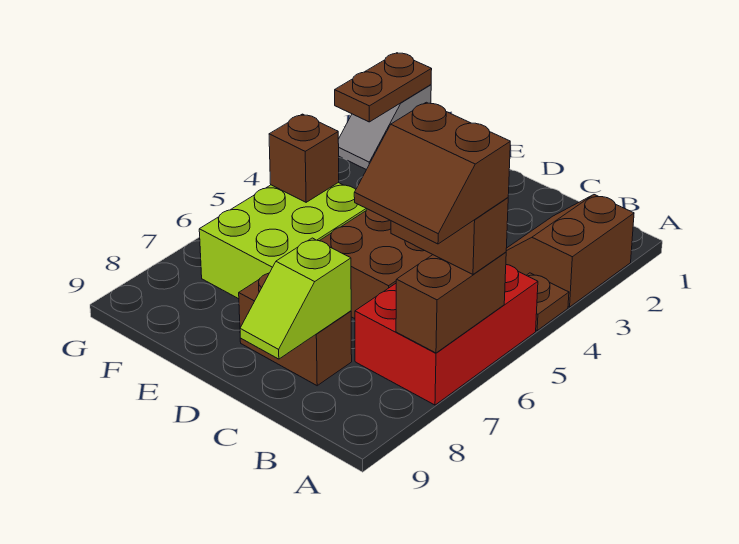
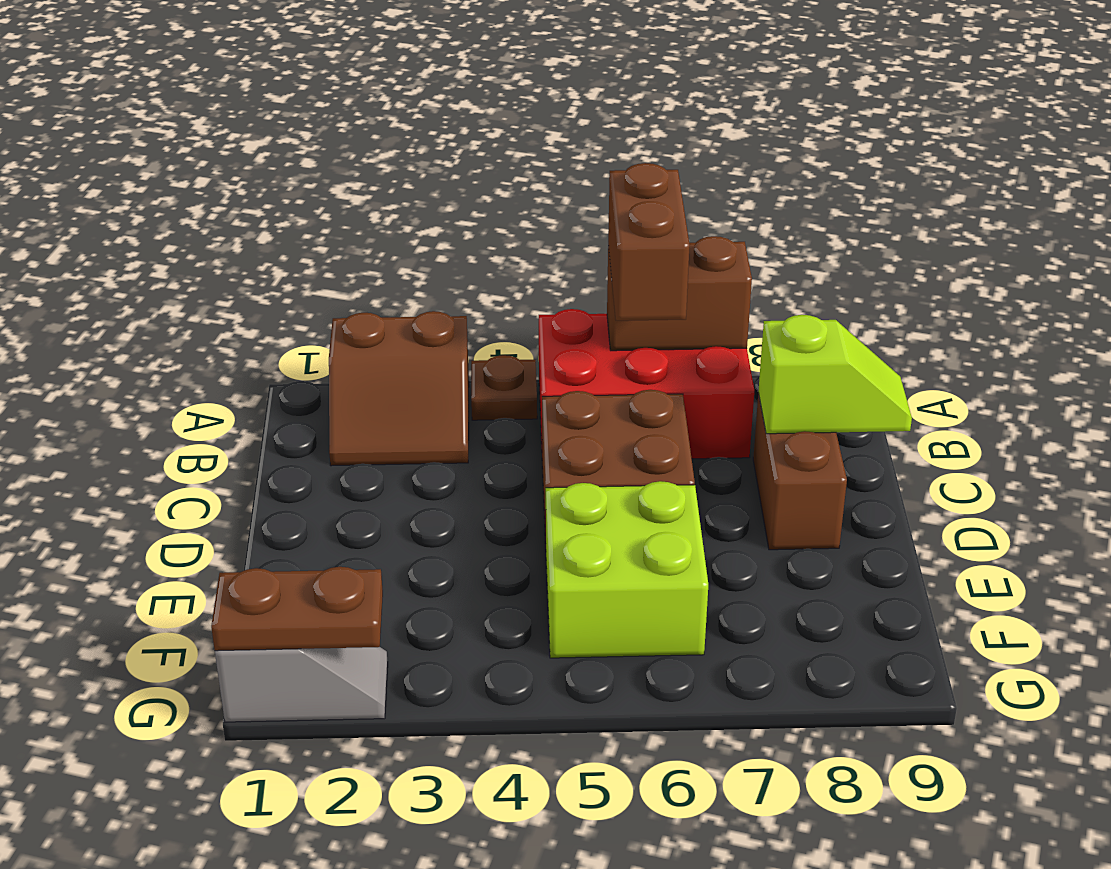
brown slope A6:B7 level 4 top 6 -> none
lime brick E5:F7 level 1 -> lime brick E5:F6 level 1
brown brick F5 level 2 -> none

